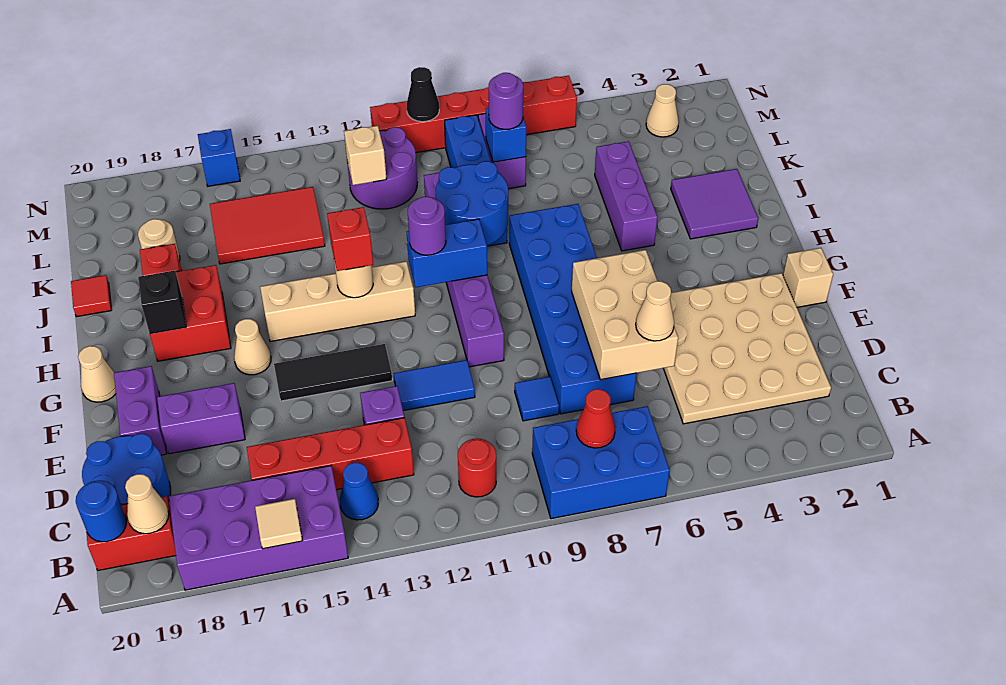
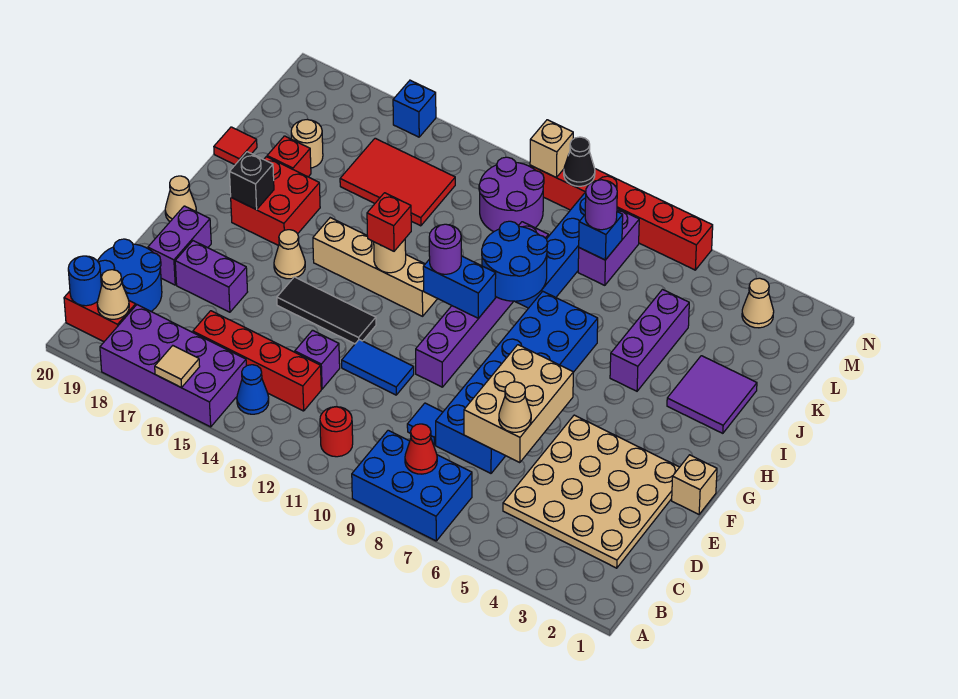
tan brick L12 level 2 -> tan brick N11 level 2

